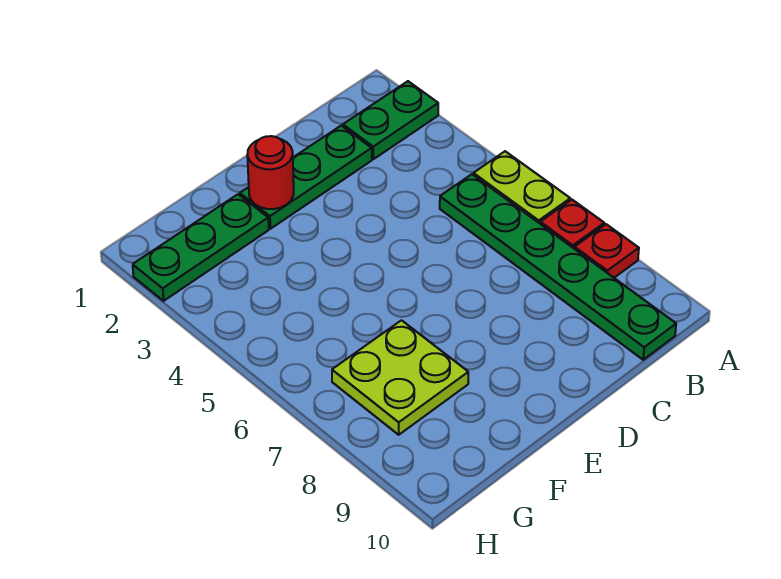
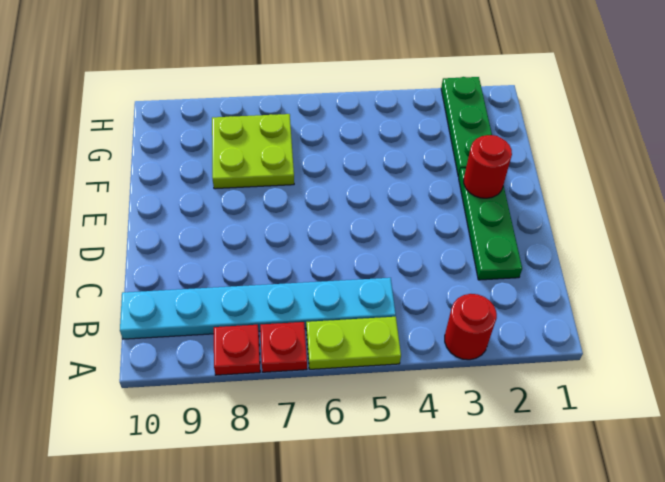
green plate A2:B2 level 1 -> none
none -> red round brick A3 level 1
green plate B5:B10 level 1 -> cyan plate B5:B10 level 1

